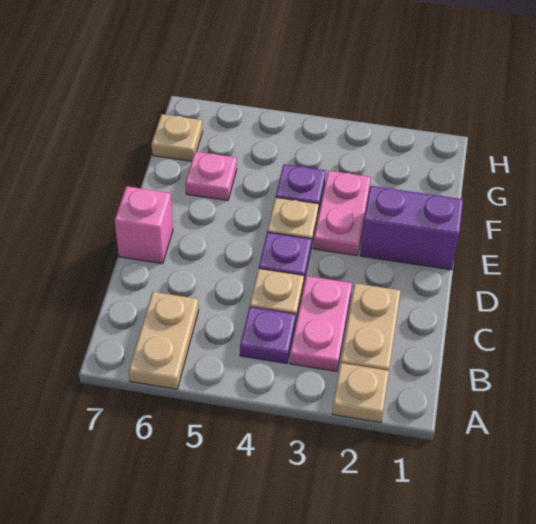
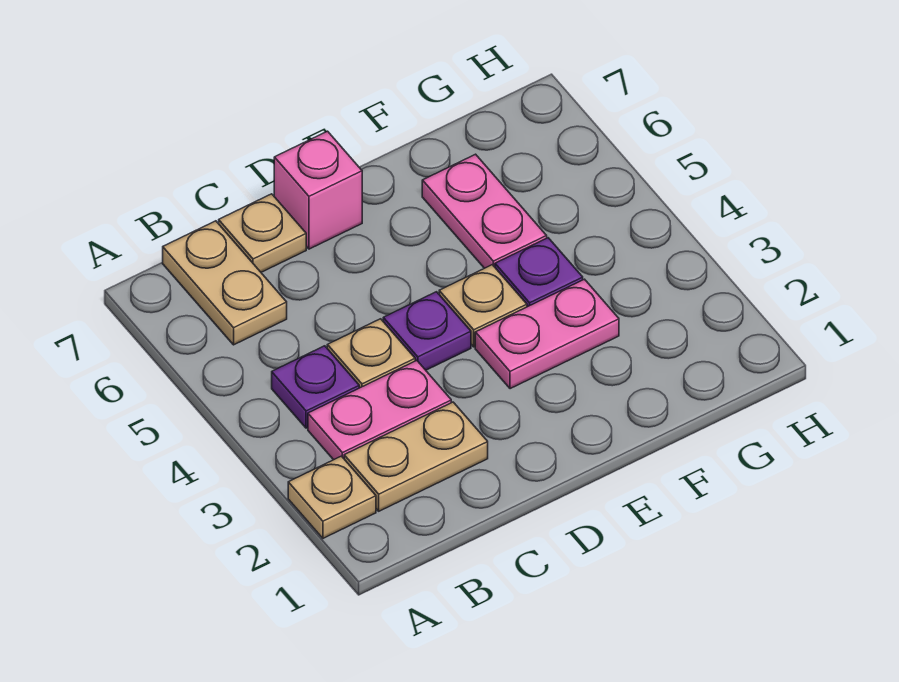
tan plate A6:B6 level 1 -> tan plate B6:B7 level 1
purple brick E1:E2 level 1 -> none
pink plate F6 level 1 -> pink plate F5:F6 level 1
tan plate G7 level 1 -> tan plate C7 level 1

